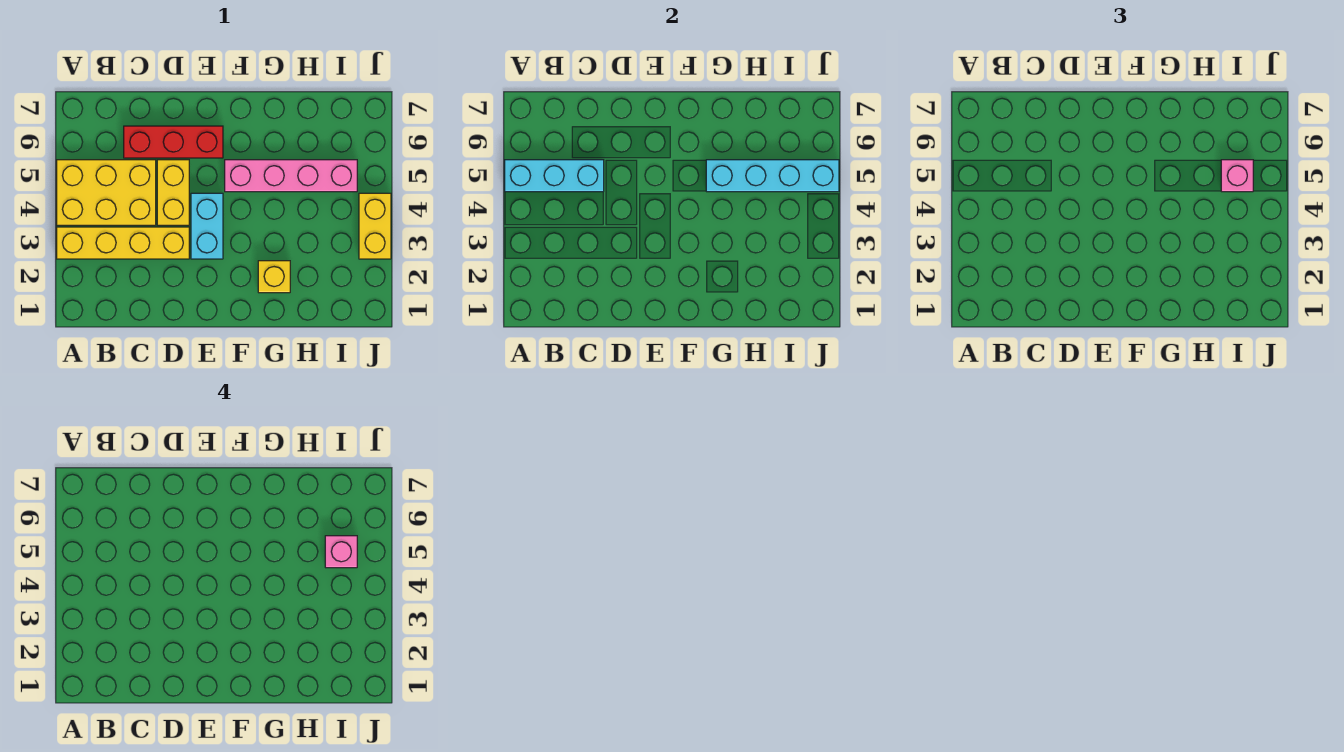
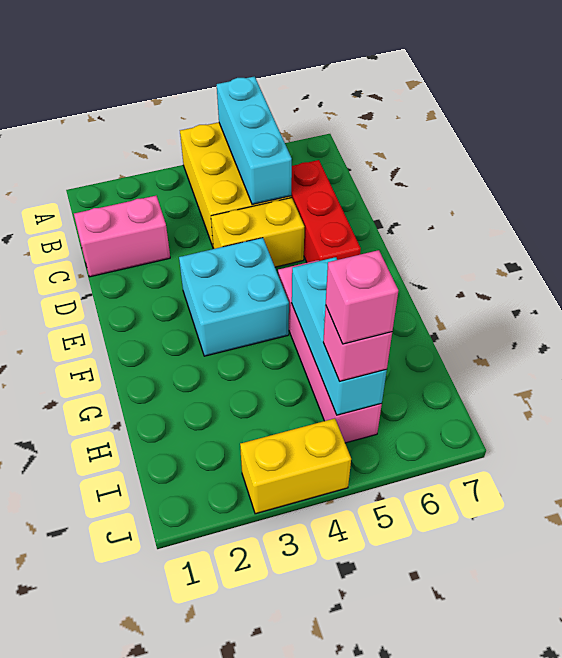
yellow brick A3:D3 level 1 -> none
none -> pink brick C1:C2 level 1
cyan brick E3:E4 level 1 -> cyan brick E3:F4 level 1
yellow brick G2 level 1 -> none
cyan brick G5:J5 level 2 -> cyan brick G5:I5 level 2

